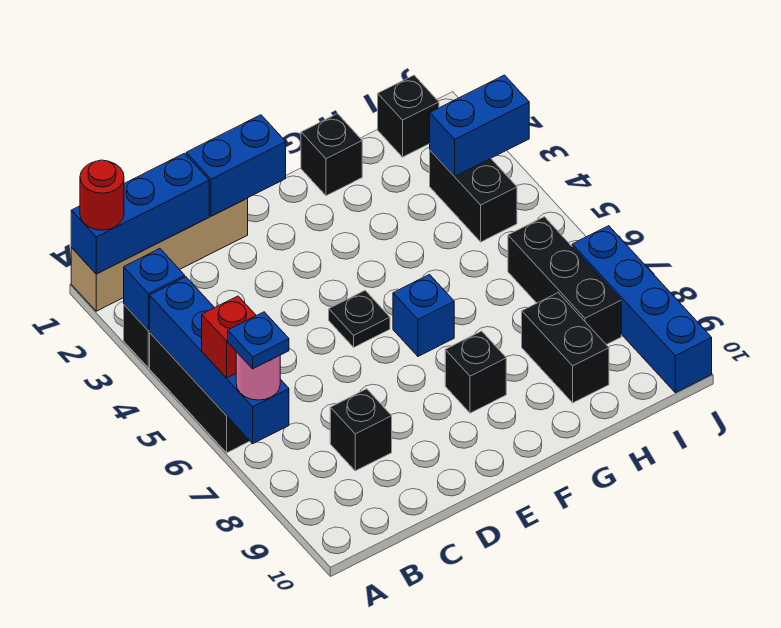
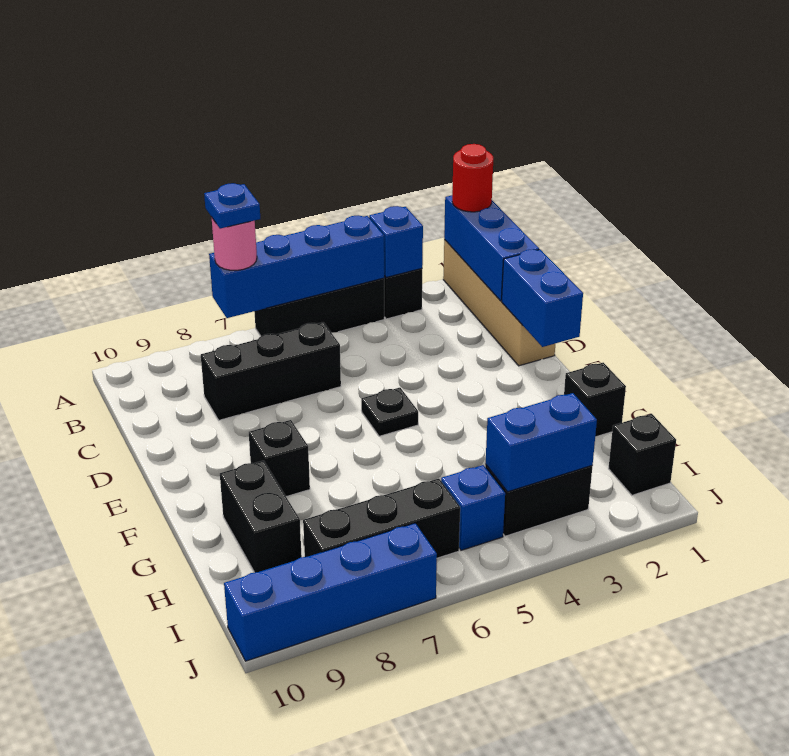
red brick A6 level 3 -> none
black brick C8 level 1 -> black brick C6:C8 level 1
blue brick F6 level 1 -> blue brick I5 level 1
black brick H8:H9 level 1 -> black brick G9:H9 level 1
blue brick I3:J3 level 2 -> blue brick I3:I4 level 2

